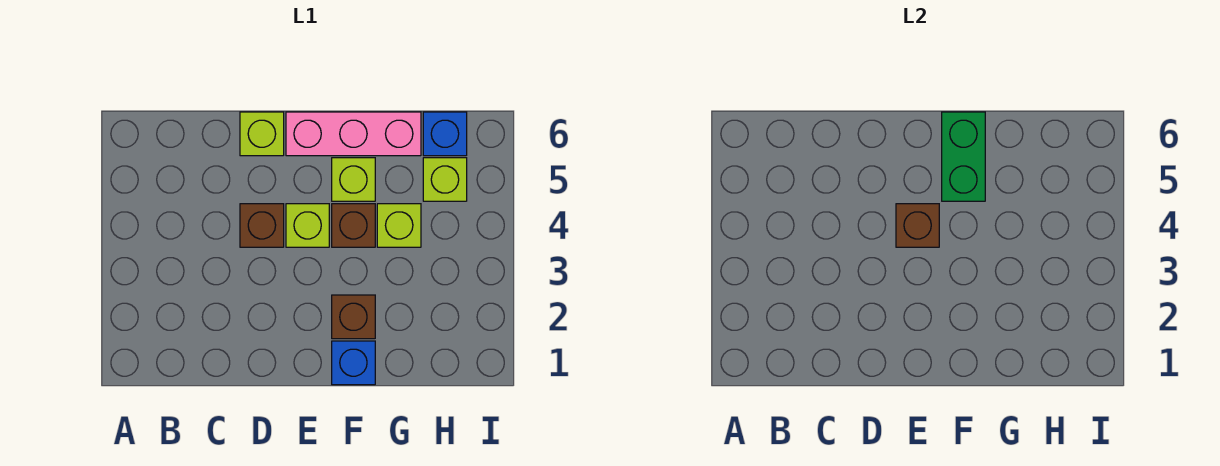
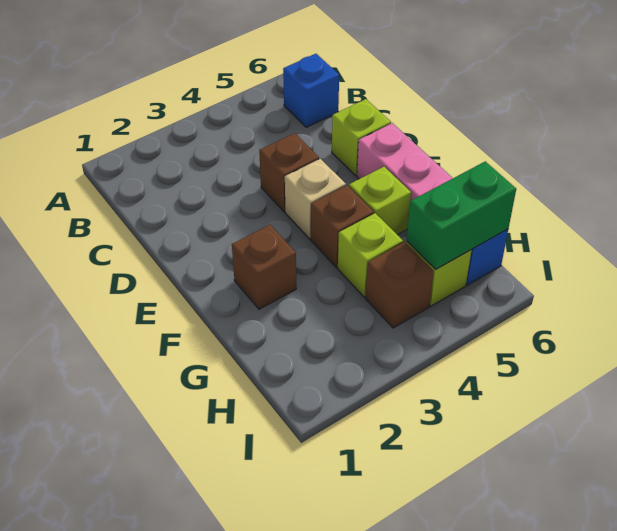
lime brick E4 level 1 -> tan brick E4 level 1
brown brick E4 level 2 -> brown brick H4 level 1
blue brick F1 level 1 -> blue brick B6 level 1
green brick F5:F6 level 2 -> green brick H5:H6 level 2

